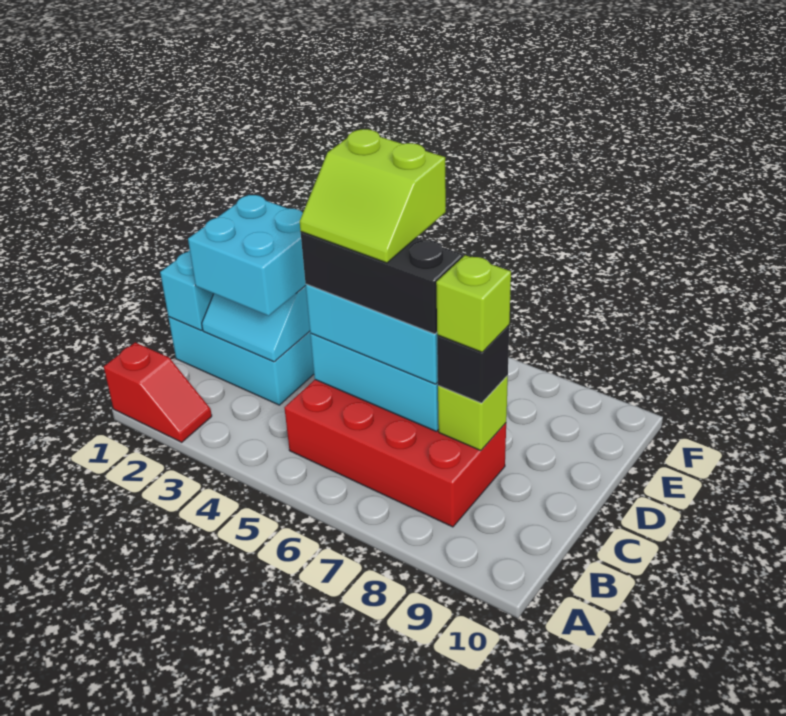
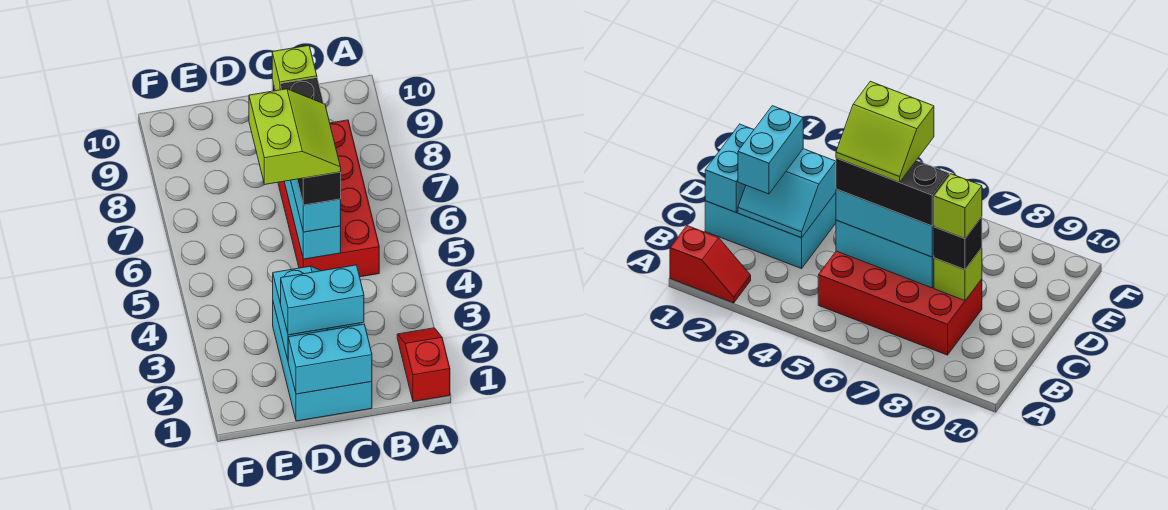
cyan brick C2:D3 level 3 -> cyan brick C2:D2 level 3

